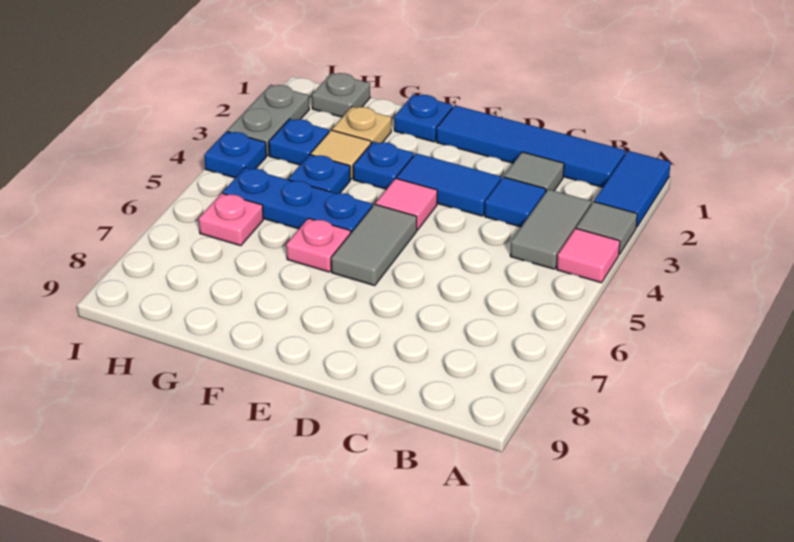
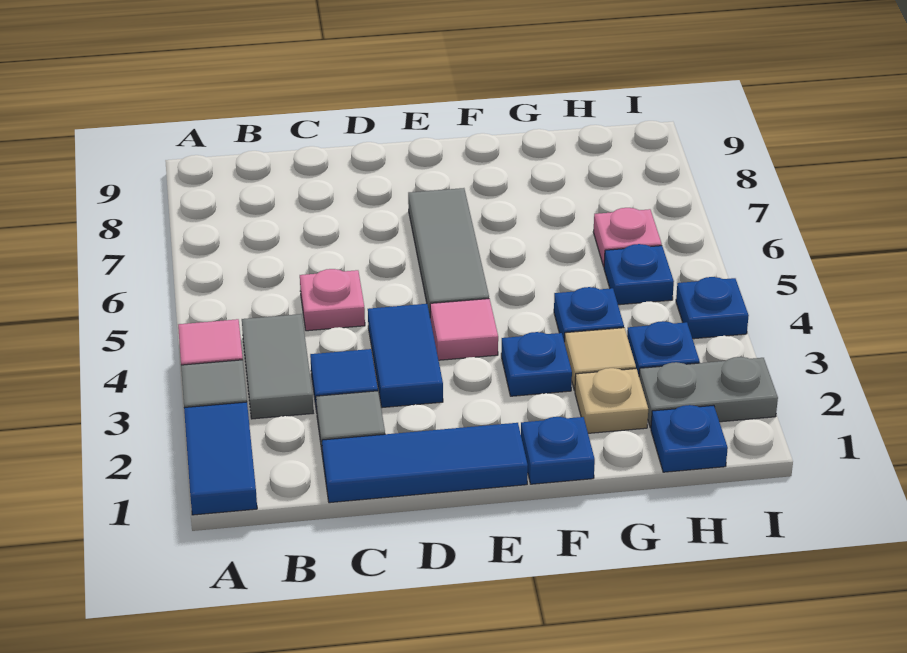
blue tile B1:E1 level 1 -> blue tile C1:E1 level 1
blue tile D3:E3 level 1 -> blue tile D3:D4 level 1
grey tile E5:E6 level 1 -> grey tile E5:E7 level 1
blue plate F5:H5 level 1 -> blue plate H5 level 1
pink plate F6 level 1 -> pink plate C5 level 1
grey plate H1 level 1 -> blue plate H1 level 1
grey plate I2:I3 level 1 -> grey plate H2:I2 level 1

